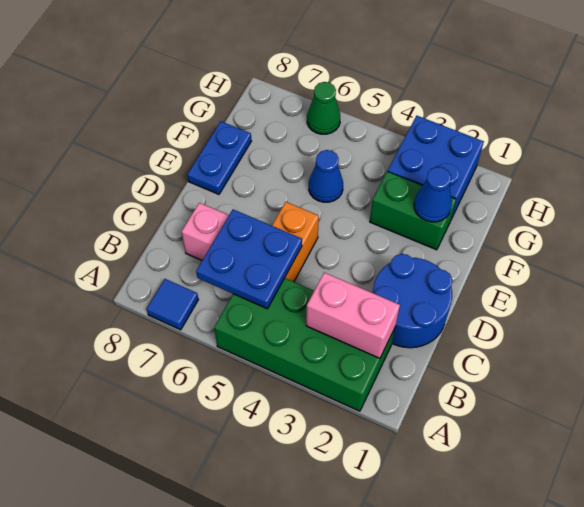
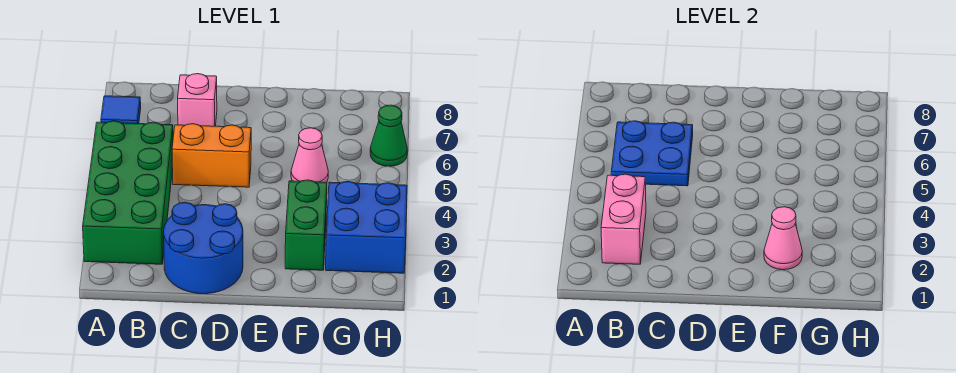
blue plate E8:F8 level 1 -> none
blue cone F2 level 2 -> pink cone F2 level 2
blue cone F5 level 1 -> pink cone F5 level 1

